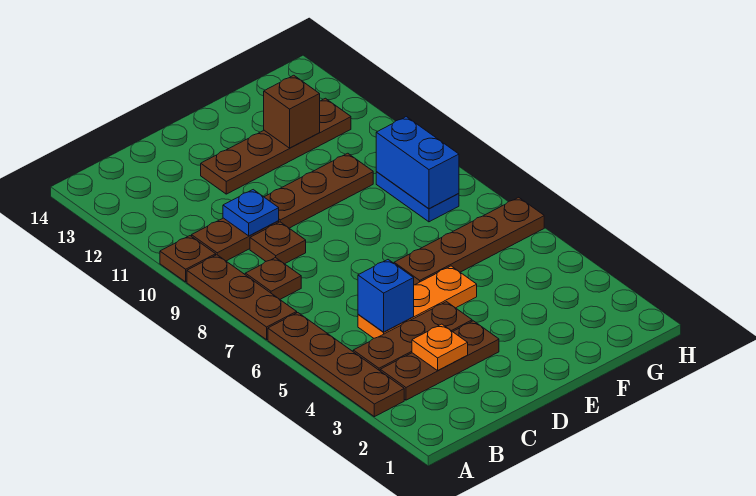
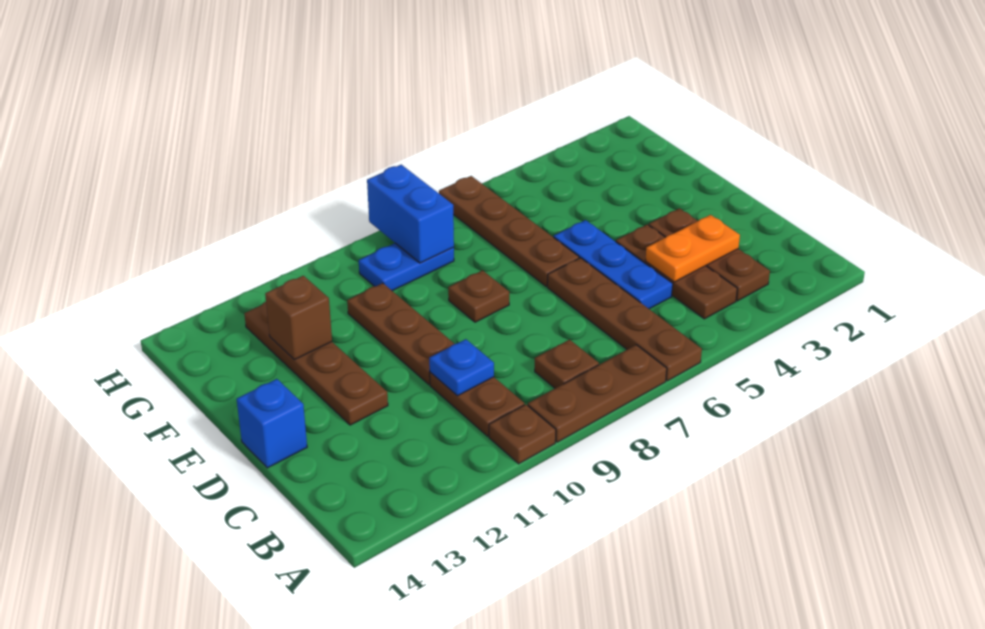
brown plate A3:A6 level 1 -> brown plate A6:D6 level 1
orange plate C3 level 2 -> orange plate C3:C4 level 2
orange plate C5:E5 level 1 -> blue plate C5:E5 level 1
blue brick C5 level 2 -> blue brick D14 level 1
brown plate C9 level 1 -> brown plate E8 level 1
blue brick G8:G9 level 2 -> blue brick G8:H8 level 2

